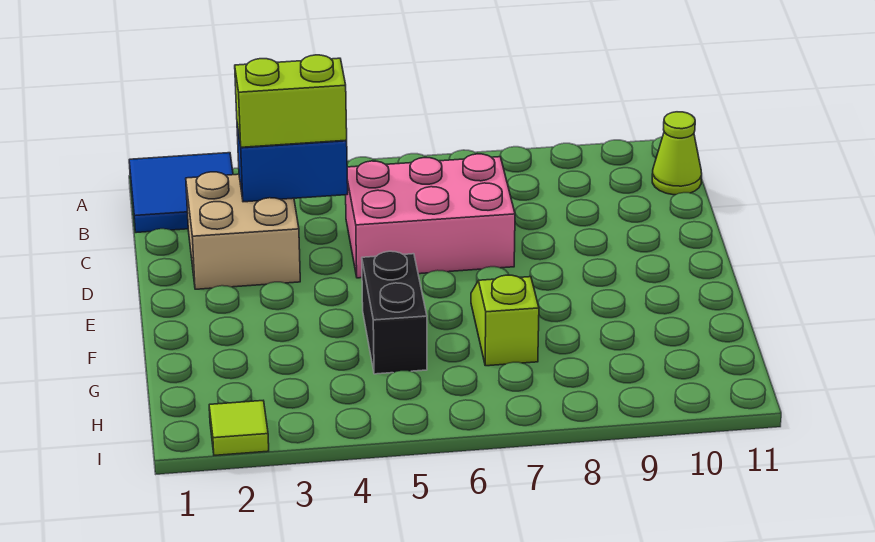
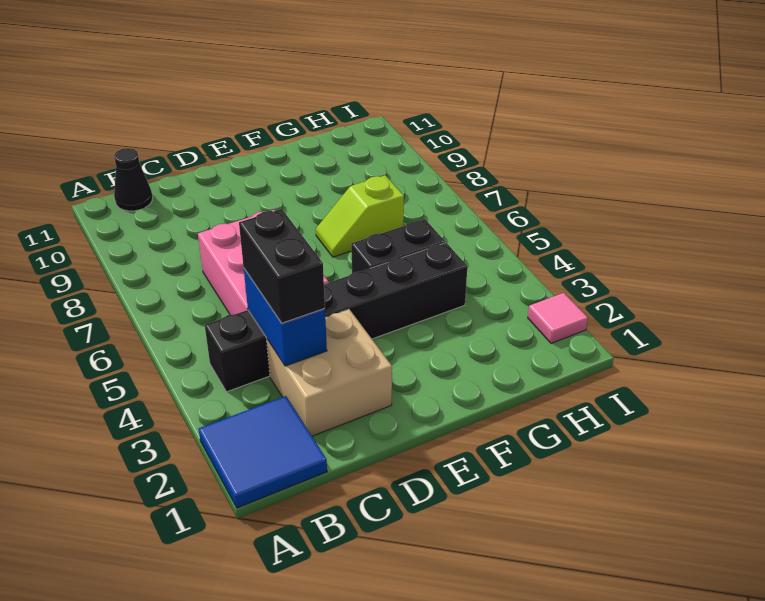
none -> black brick B4:G4 level 1
lime cone B11 level 1 -> black cone B11 level 1
lime brick C3:C4 level 3 -> black brick C3:C4 level 3
lime tile I2 level 1 -> pink tile I2 level 1

